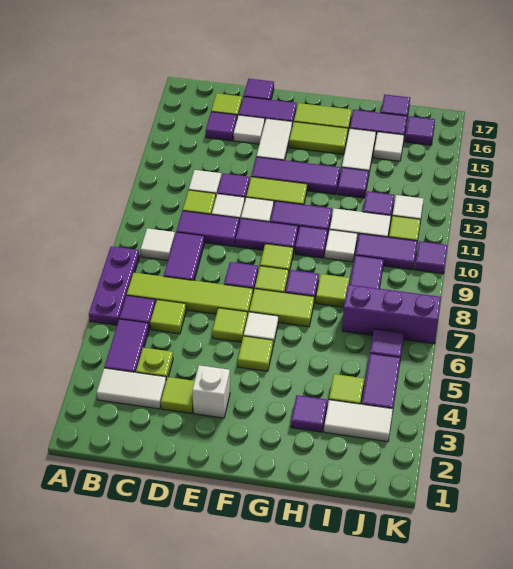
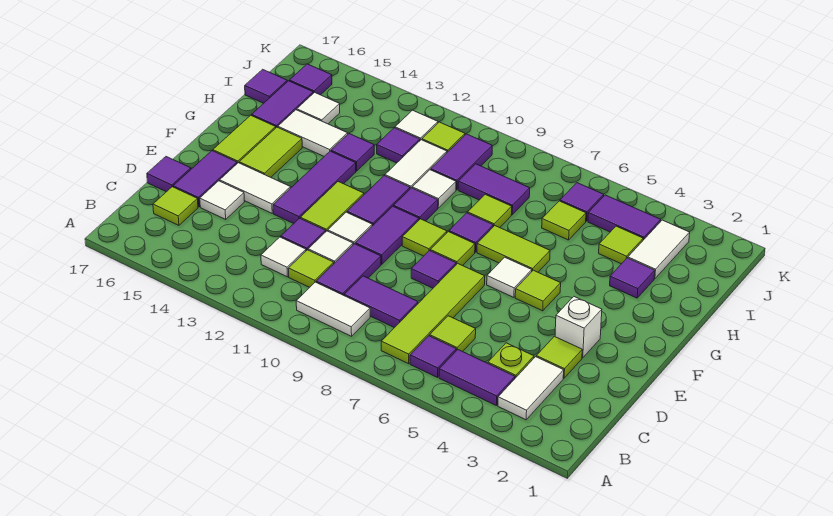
purple plate A6:A8 level 1 -> none
white tile B9 level 1 -> white tile B9:B10 level 1
purple tile C15 level 1 -> none
lime tile E6 level 1 -> lime tile I6 level 1
lime tile F7:G7 level 1 -> lime tile G6:G7 level 1
purple brick I7:K7 level 1 -> none
purple tile K10 level 1 -> none

